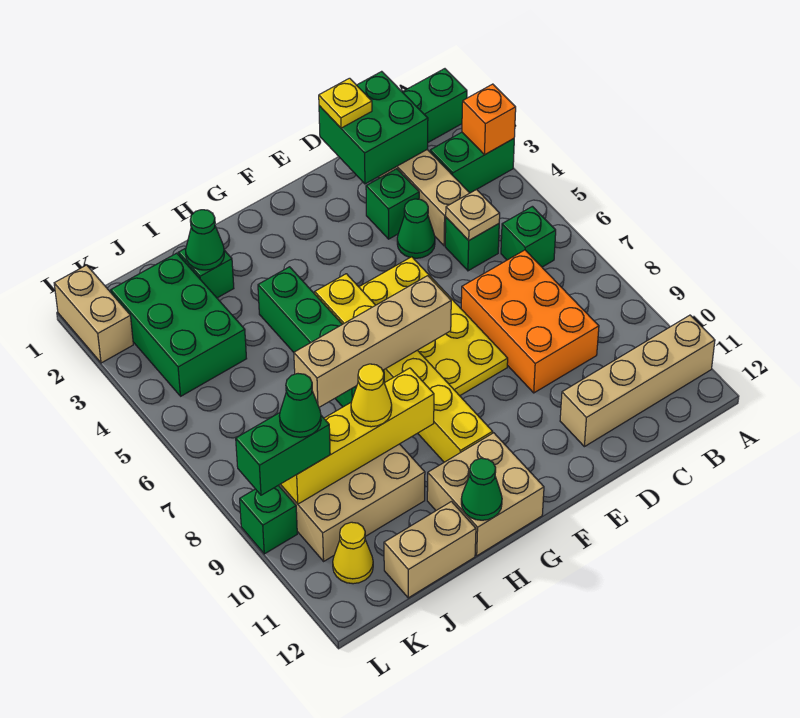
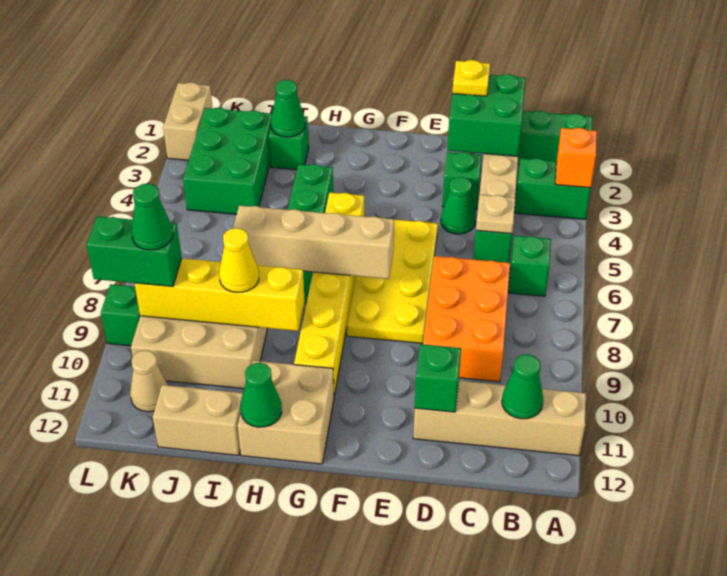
none -> green cone B11 level 2
none -> green brick D11 level 2
yellow cone K11 level 1 -> tan cone K11 level 1

